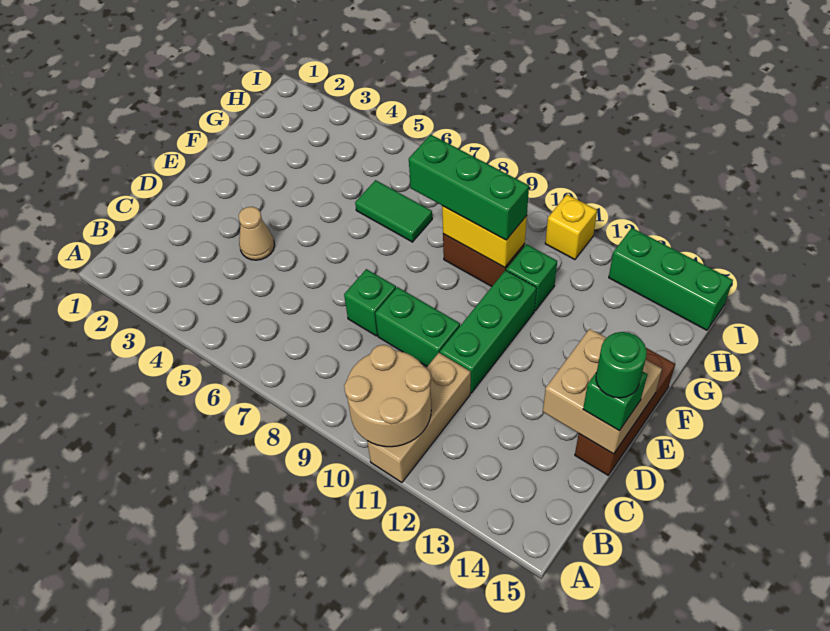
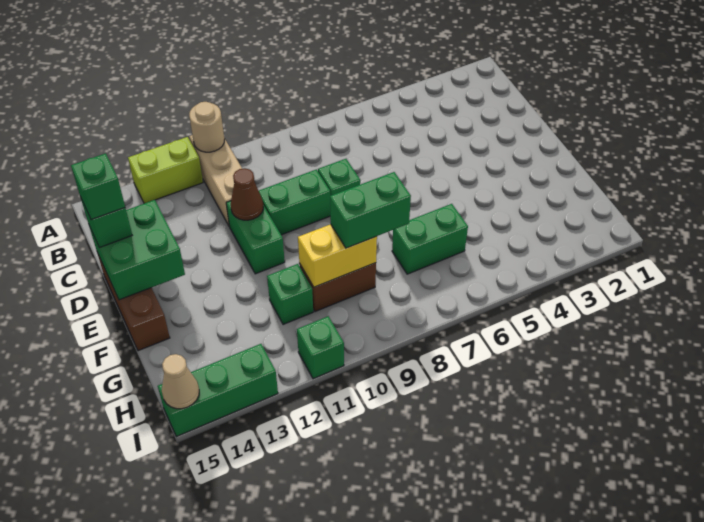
tan round brick A10:B11 level 2 -> tan round brick A11 level 2
none -> lime brick A12:A13 level 1
tan cone D4 level 1 -> tan cone I15 level 2
green brick D11:F11 level 1 -> green brick D11:E11 level 1
none -> brown cone D11 level 2
tan brick D14:E15 level 2 -> green brick D14:E15 level 2
green round brick D15 level 4 -> green brick D15 level 4
green tile G6:G7 level 1 -> green brick G6:G7 level 1
green brick G8:G10 level 3 -> green brick G8:G9 level 3
yellow brick I11 level 1 -> green brick I11 level 1

